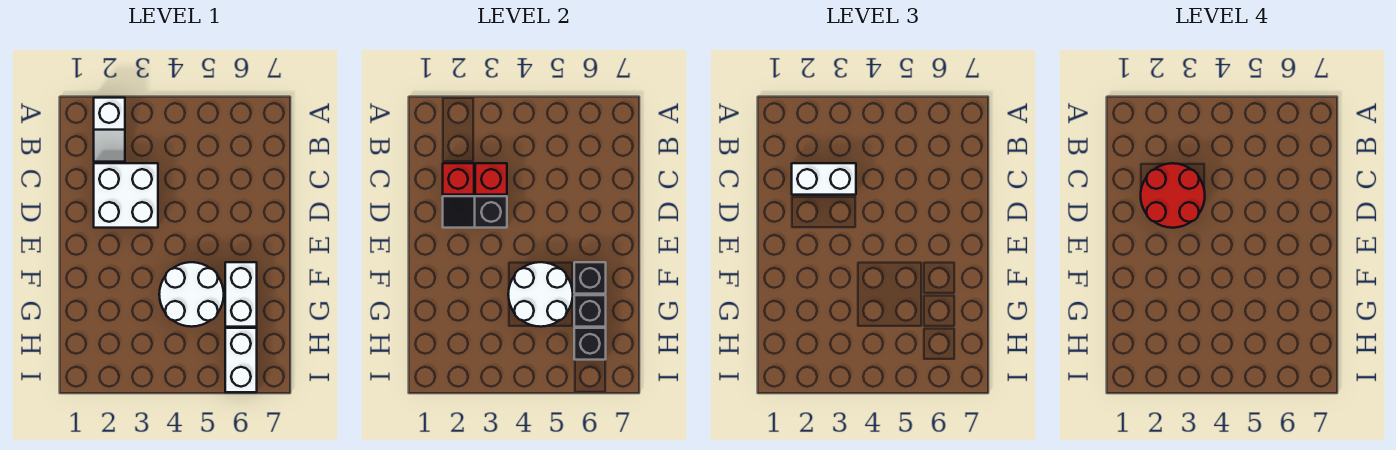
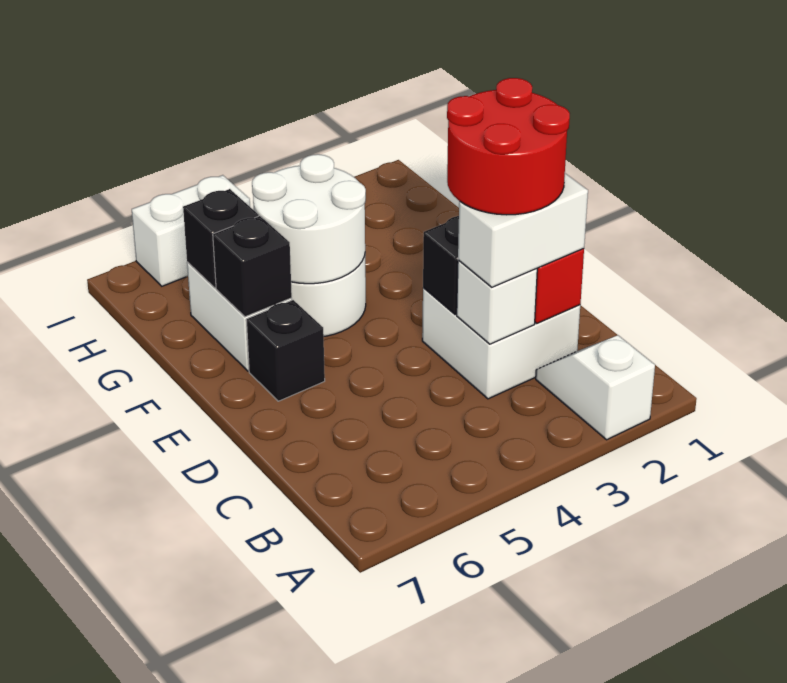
red brick C3 level 2 -> white brick C3 level 2
white brick H6:I6 level 1 -> white brick I5:I6 level 1
black brick H6 level 2 -> black brick E6 level 1

